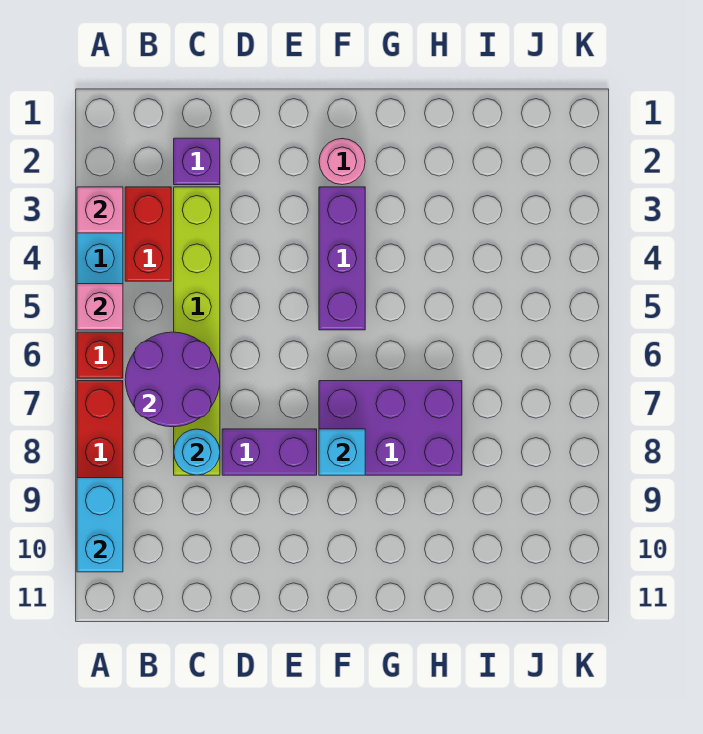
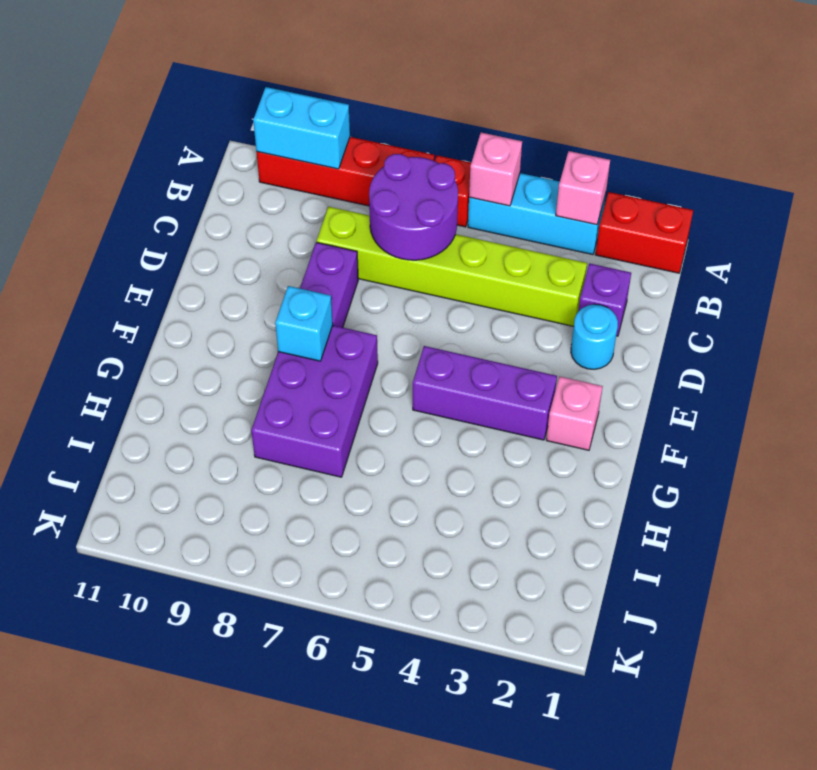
red brick B3:B4 level 1 -> red brick A1:A2 level 1
cyan round brick C8 level 2 -> cyan round brick D2 level 1
pink round brick F2 level 1 -> pink brick F2 level 1

